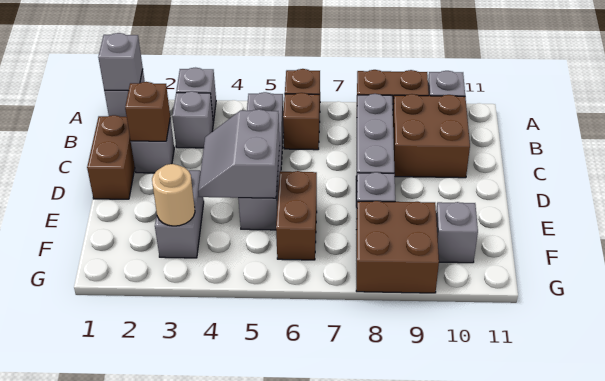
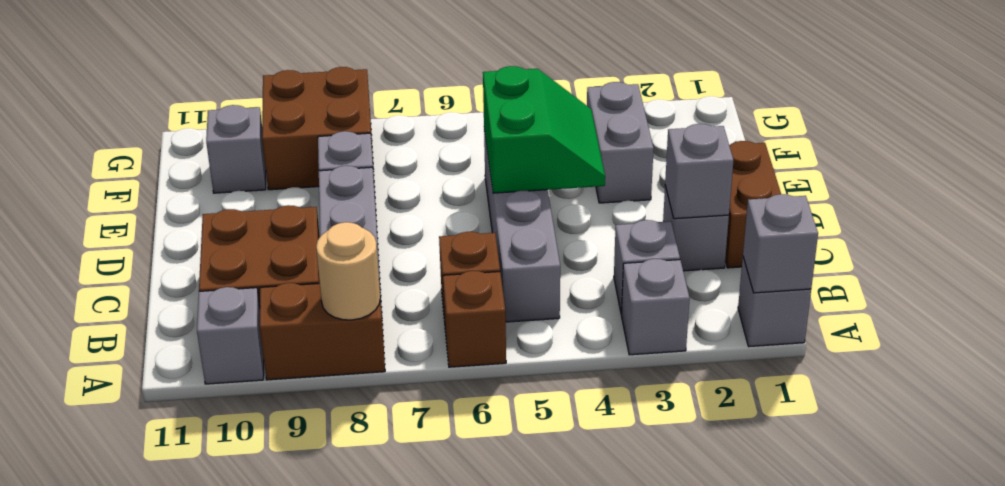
brown brick C2 level 2 -> grey brick C2 level 2
grey slope D4:E5 level 2 top 5 -> green slope D4:E5 level 2 top 5
brown brick E6:F6 level 1 -> none
tan round brick F3 level 2 -> tan round brick A8 level 2

